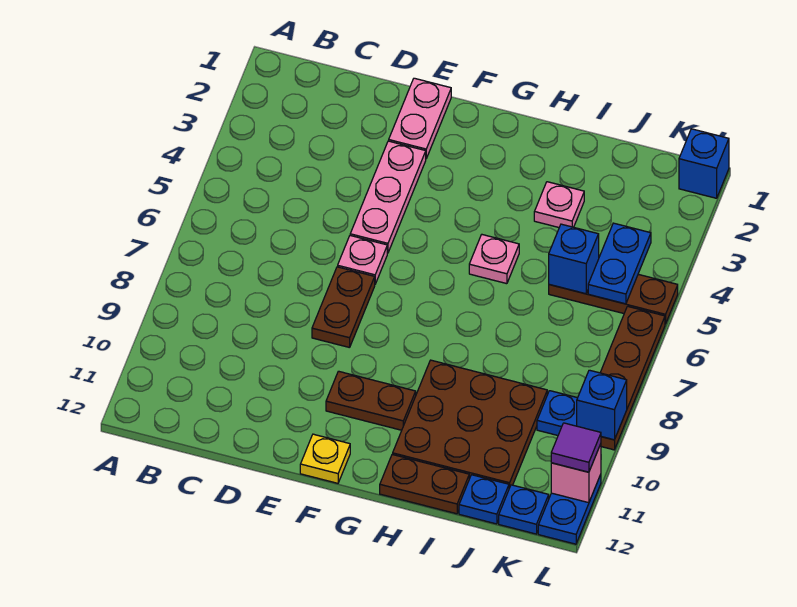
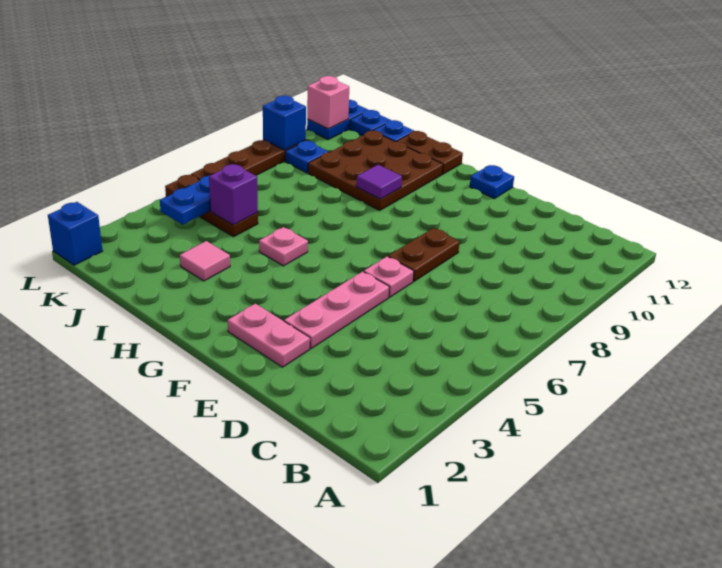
pink plate E1:E2 level 1 -> pink plate E2:F2 level 1
brown plate F10:G10 level 1 -> none
yellow plate F12 level 1 -> blue plate F12 level 1
pink plate I3 level 1 -> pink tile I3 level 1
blue brick J5 level 2 -> purple brick J5 level 2
purple tile L11 level 3 -> purple tile H9 level 2

